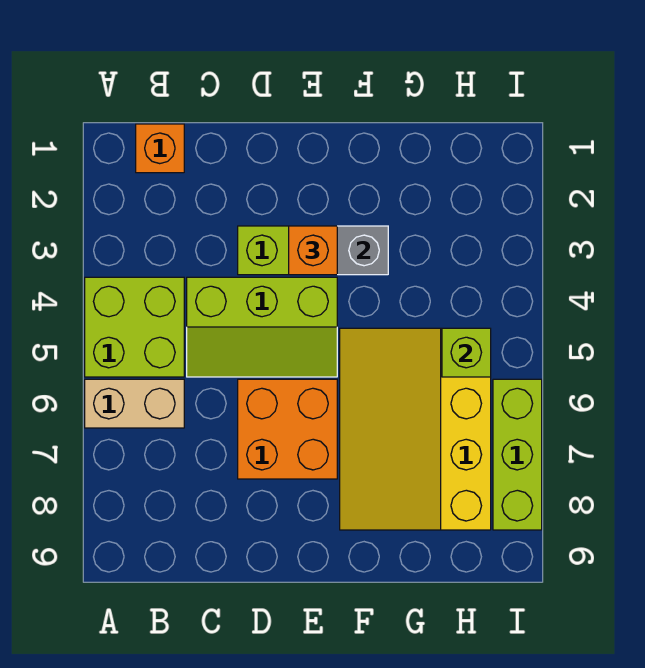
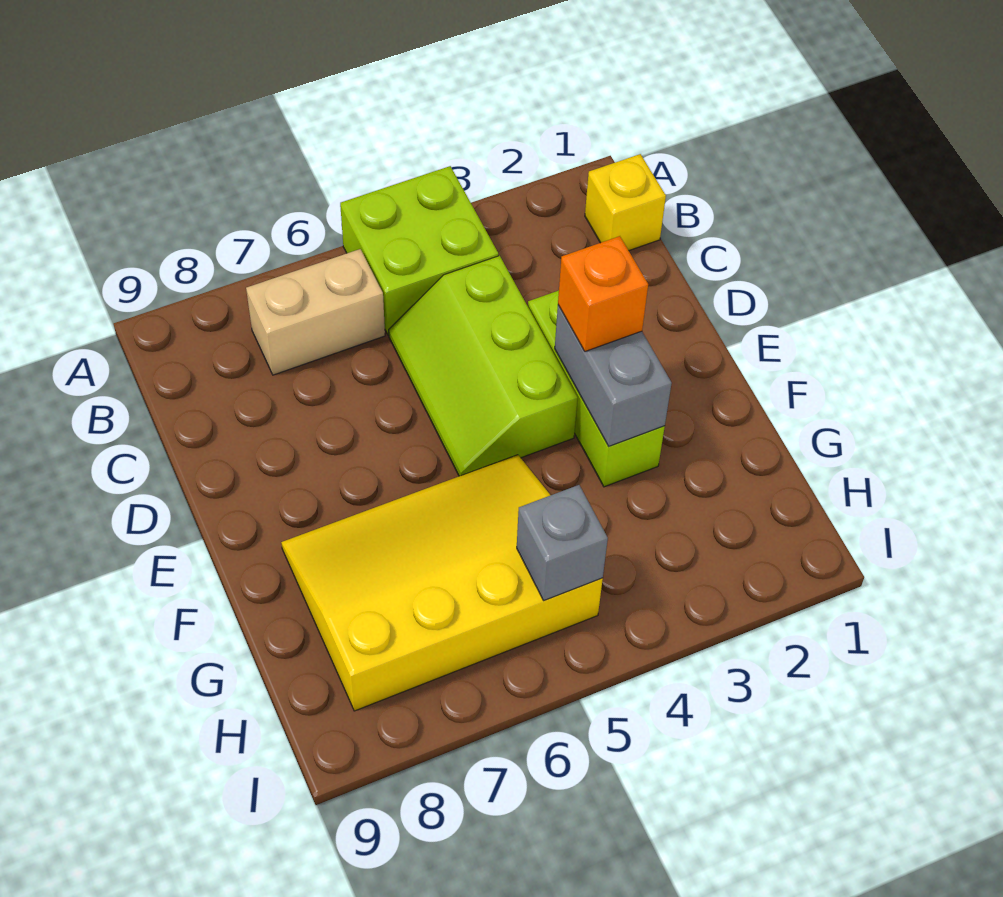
tan brick A6:B6 level 1 -> tan brick B6:B7 level 1
orange brick B1 level 1 -> yellow brick B1 level 1
orange brick D6:E7 level 1 -> none
lime brick H5 level 2 -> grey brick H5 level 2
lime brick I6:I8 level 1 -> none

